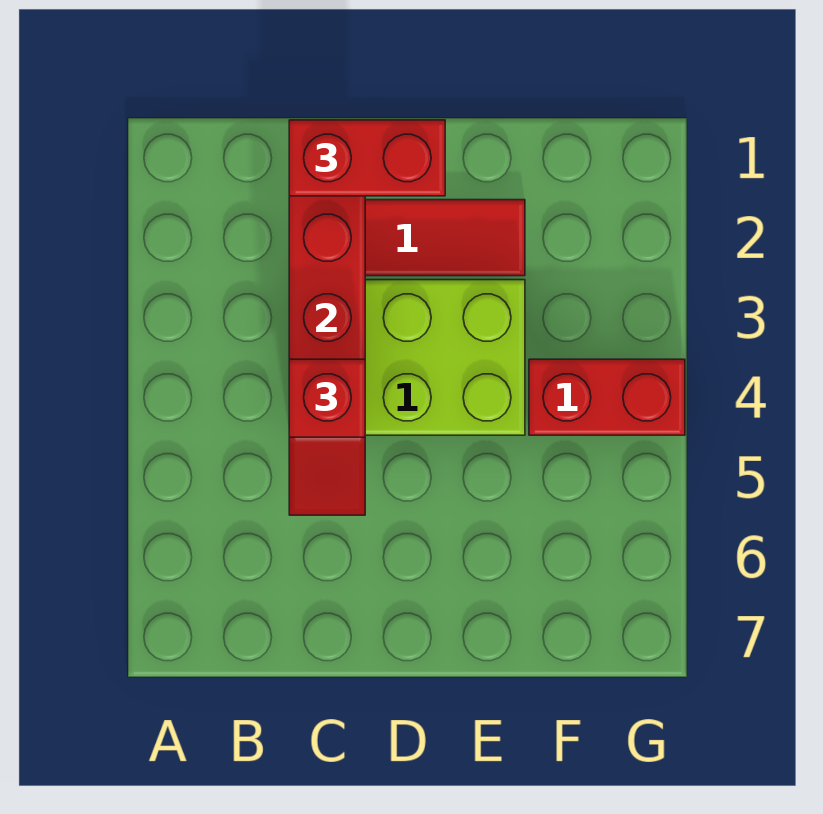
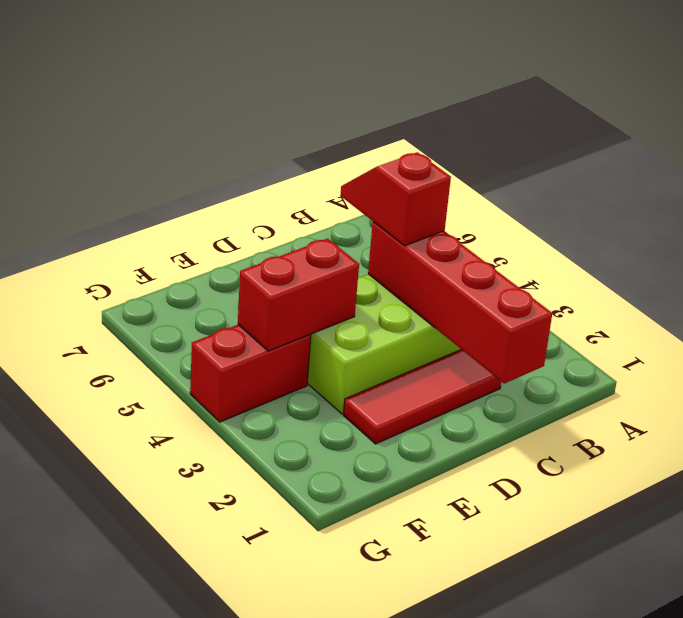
red brick C1:D1 level 3 -> red brick E4:F4 level 2

